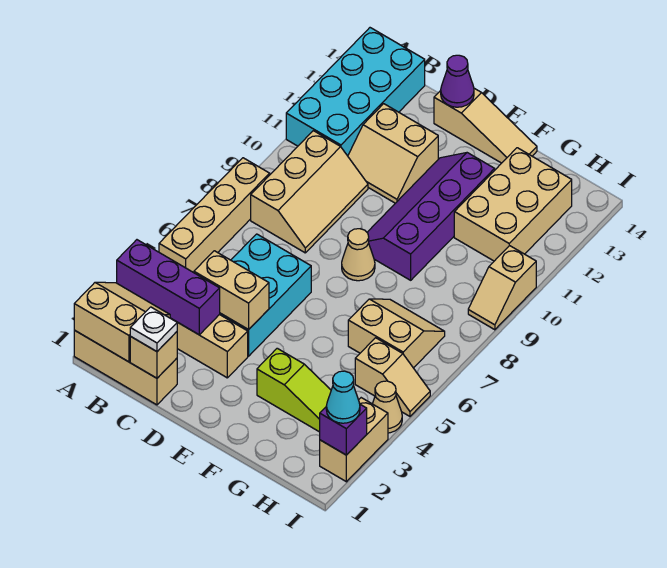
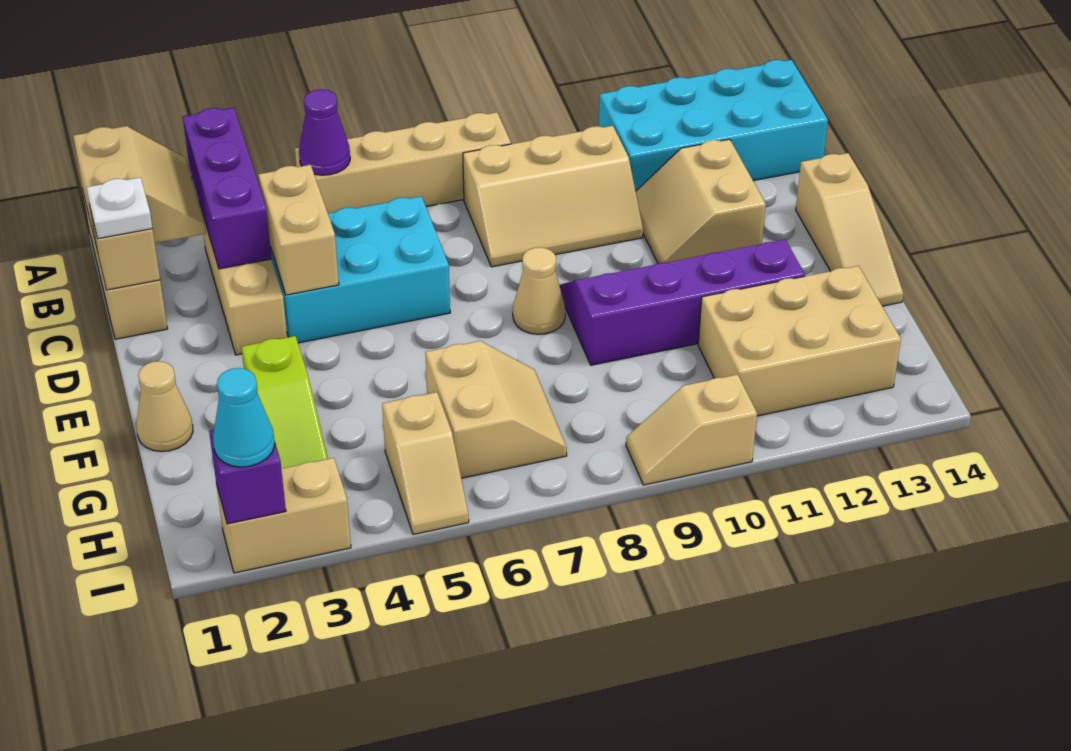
purple cone D14 level 2 -> purple cone A5 level 2
tan cone I4 level 1 -> tan cone F1 level 1

